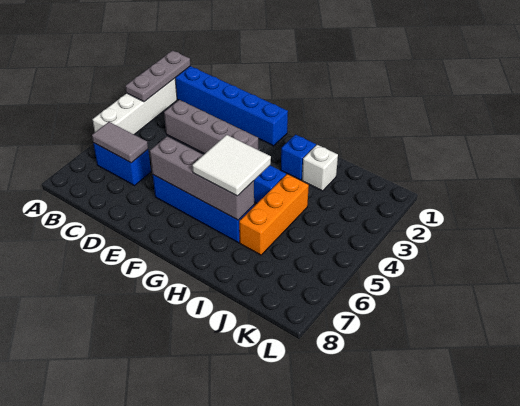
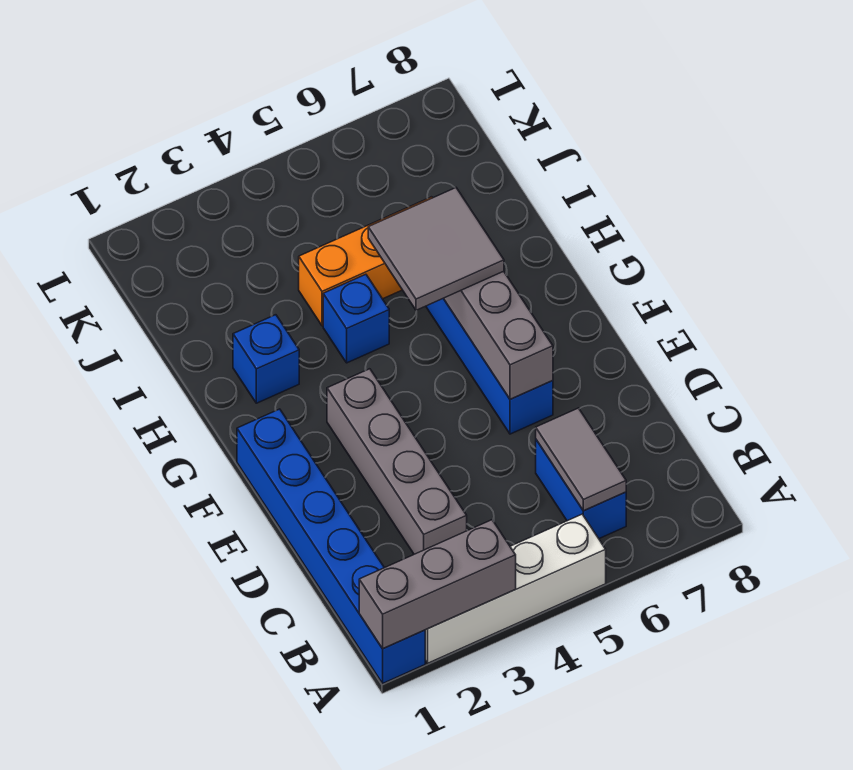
grey plate A1:A3 level 2 -> grey brick A1:A3 level 2
white tile G5:H6 level 3 -> grey tile G5:H6 level 3
white brick I2 level 1 -> none

